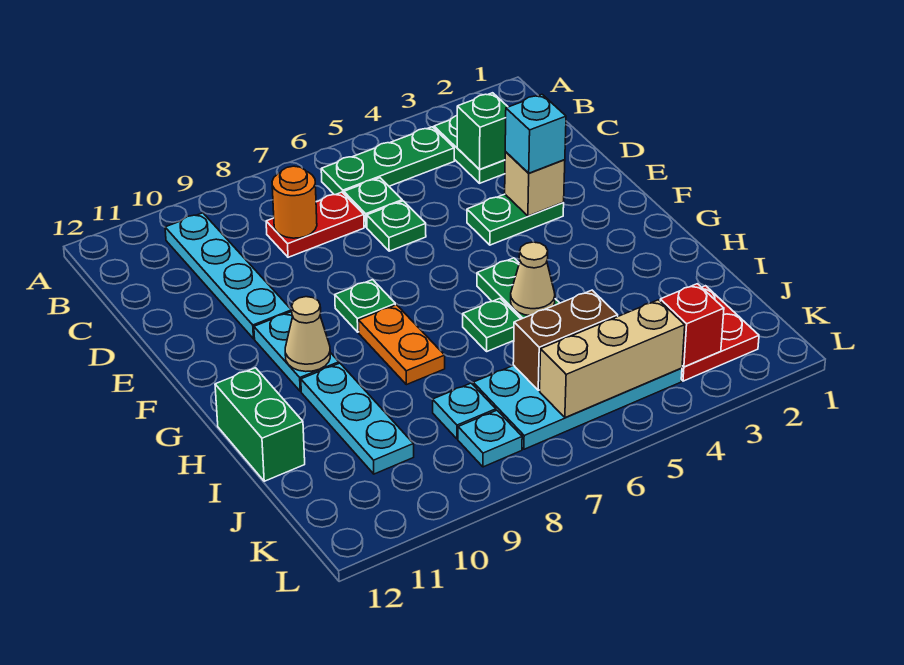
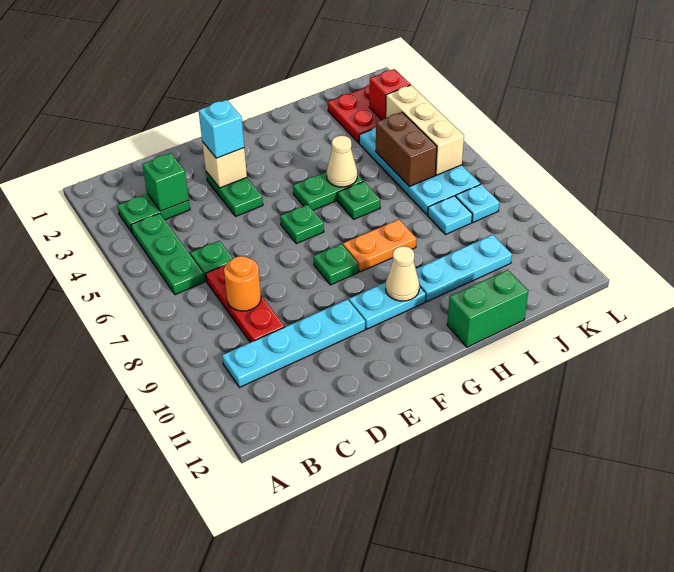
red plate C7:C8 level 1 -> red plate C7:C9 level 1
green plate D6 level 1 -> green plate F6 level 1

